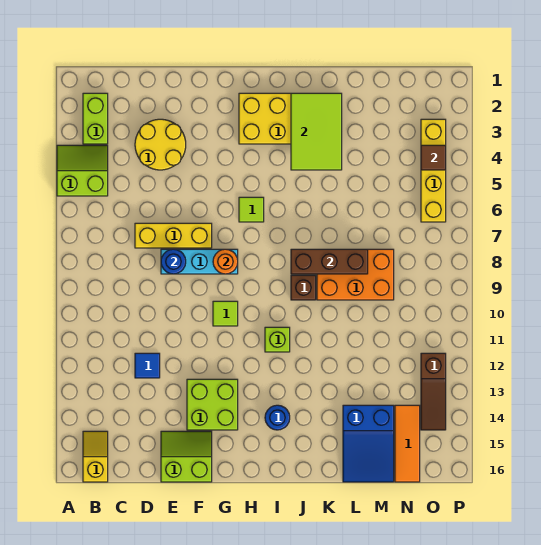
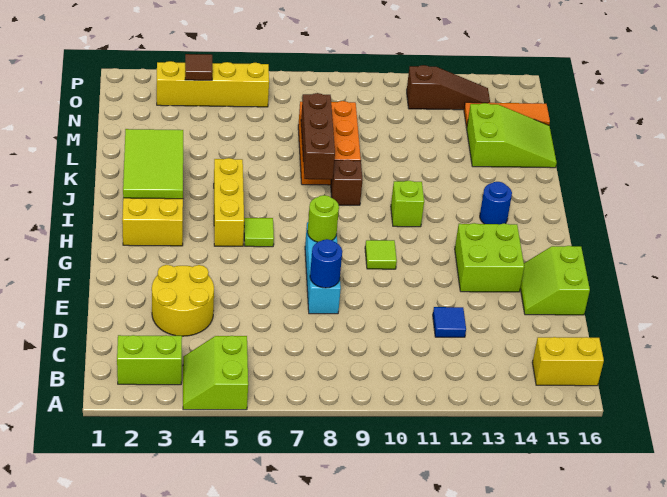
yellow slope B15:B16 level 1 top 16 -> yellow brick B15:B16 level 1
yellow brick D7:F7 level 1 -> yellow brick H5:J5 level 1
orange round brick G8 level 2 -> lime round brick G8 level 2
lime tile J2:K4 level 2 -> lime tile I2:K3 level 2
blue slope L14:M16 level 1 top 14 -> lime slope L14:M16 level 1 top 14

